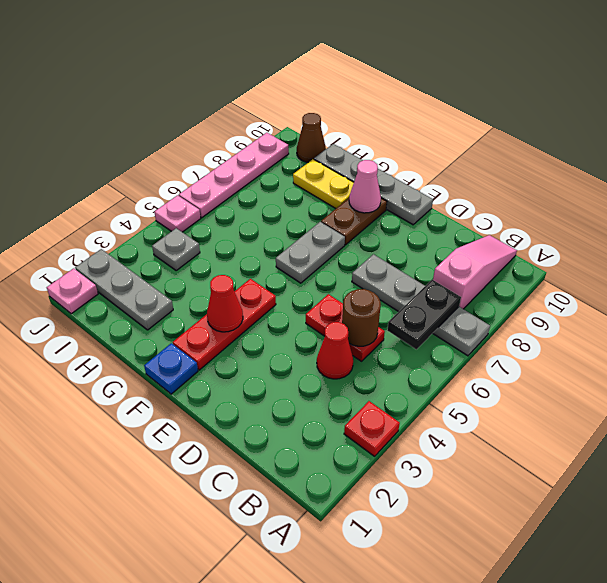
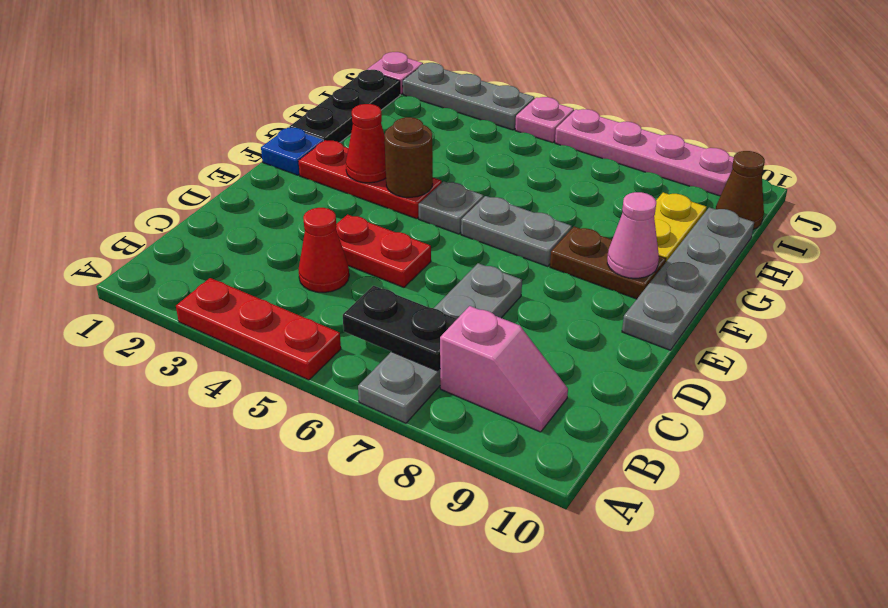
red plate A3 level 1 -> red plate A3:A5 level 1
pink slope B8:B10 level 1 top 8 -> pink slope B8:B9 level 1 top 8
red plate C5:D5 level 1 -> red plate D4:D5 level 1
brown round brick C5 level 2 -> brown round brick F4 level 2
none -> black plate G1:I1 level 1
grey plate H2:J2 level 1 -> grey plate J2:J4 level 1
grey plate I4 level 1 -> grey plate F5 level 1

